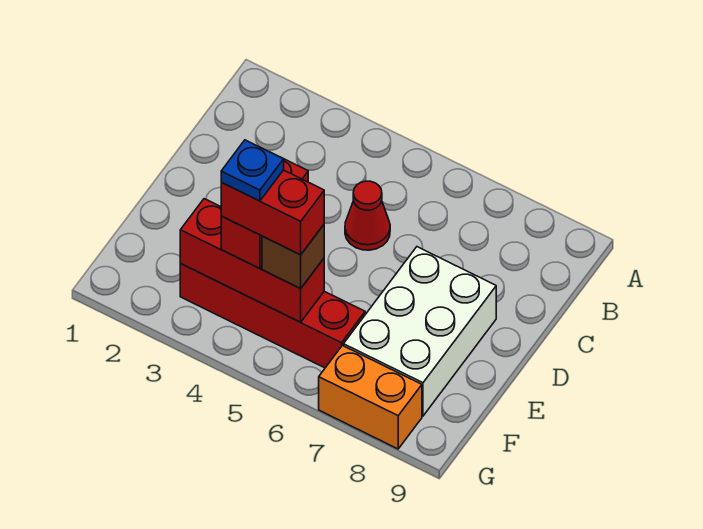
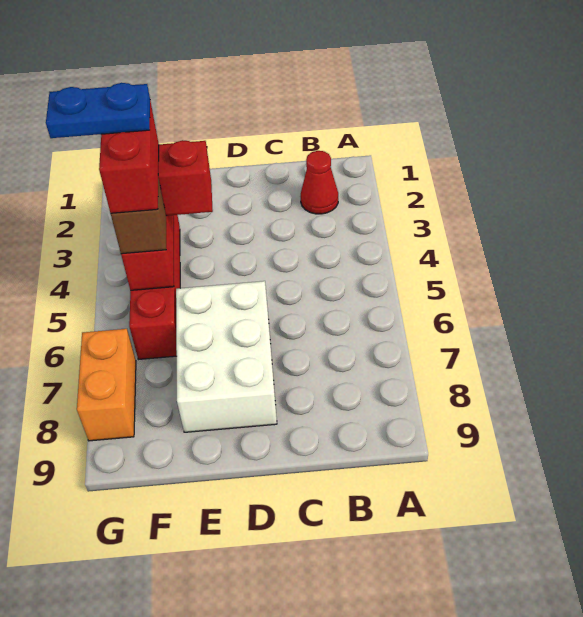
red cone C5 level 1 -> red cone B2 level 1
white brick D7:F8 level 1 -> white brick D6:E8 level 1
blue plate F4 level 5 -> blue plate F4:G4 level 5

